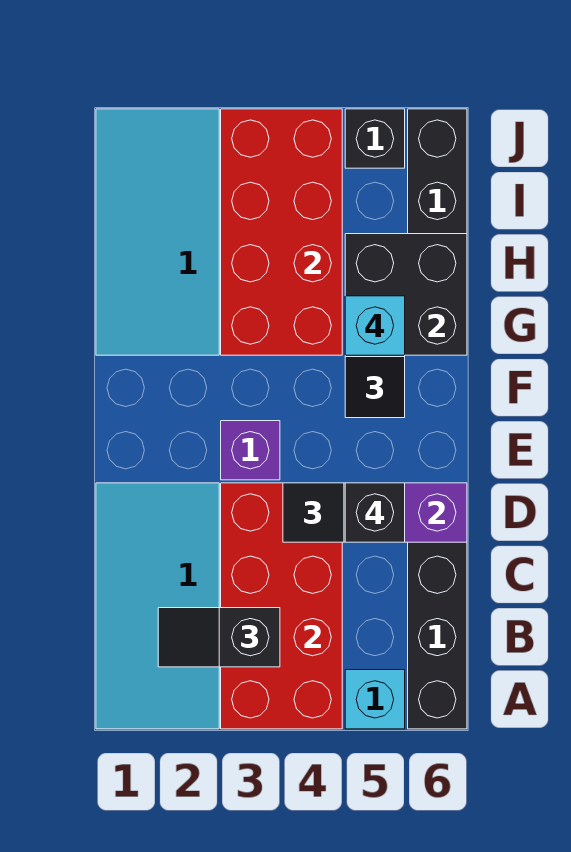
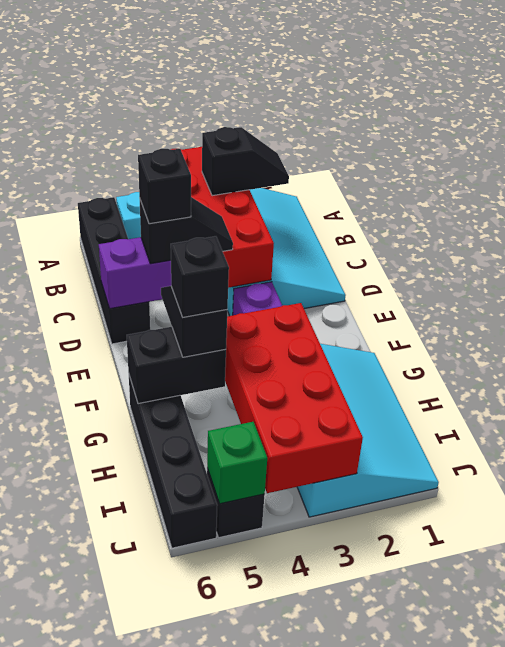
black brick G5:H6 level 2 -> black brick G5:G6 level 2
cyan brick G5 level 4 -> black brick G5 level 4
none -> green brick J5 level 2

